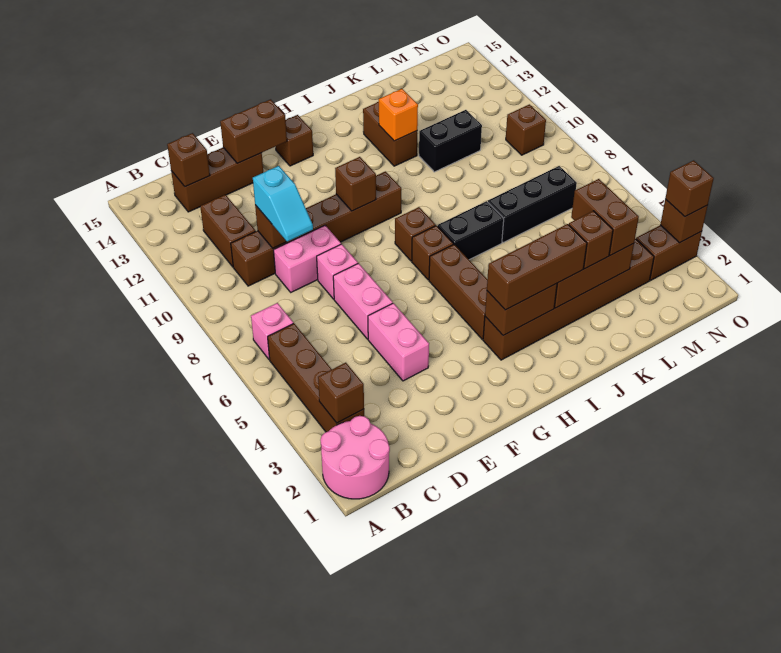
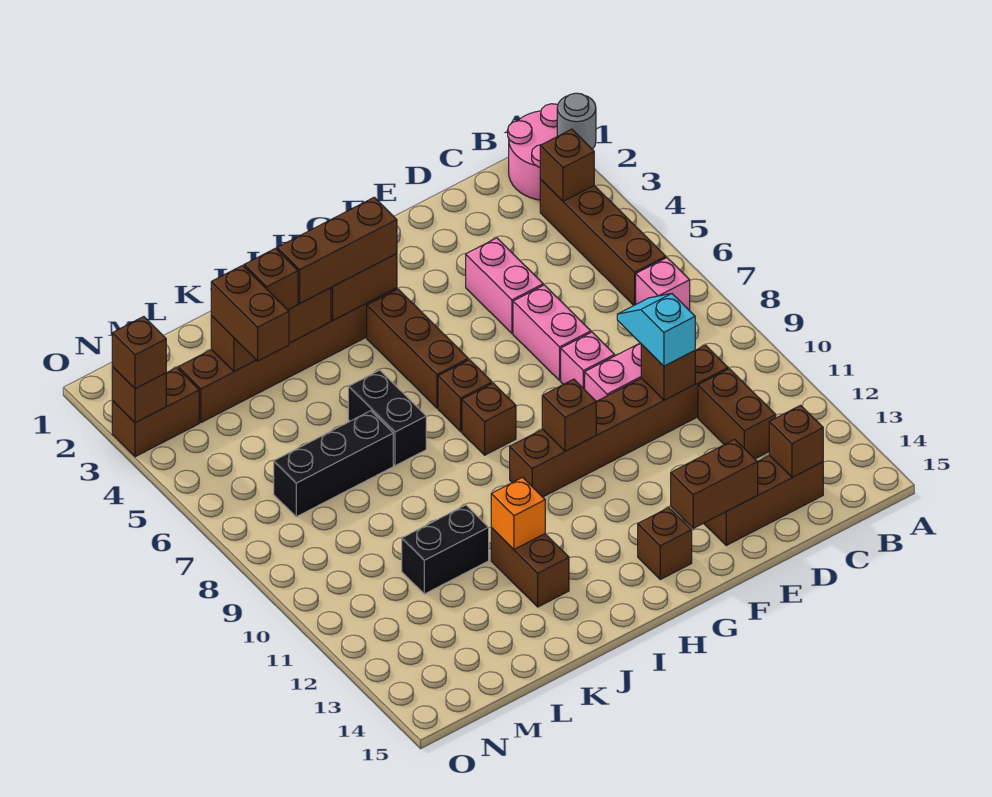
none -> grey round brick A2 level 2
black brick I7:J7 level 1 -> black brick J6:J7 level 1
brown brick N10 level 1 -> none

